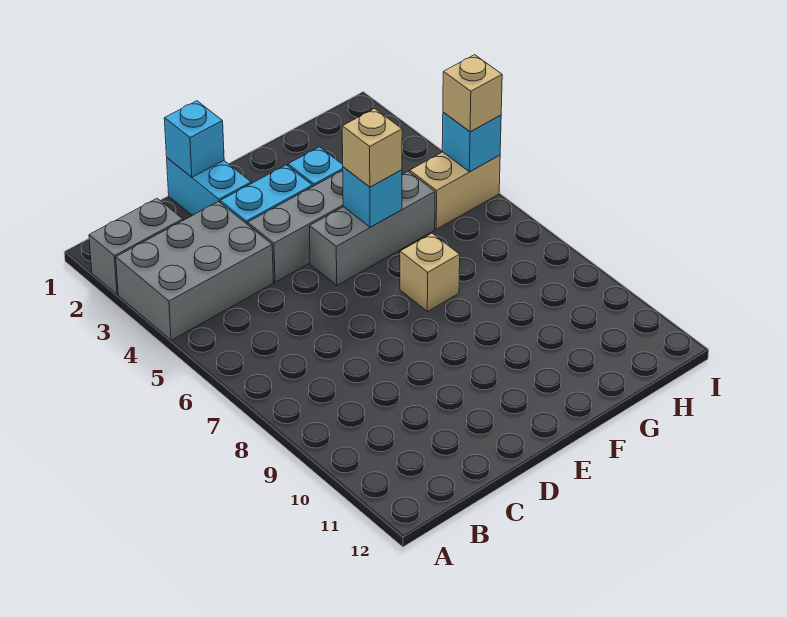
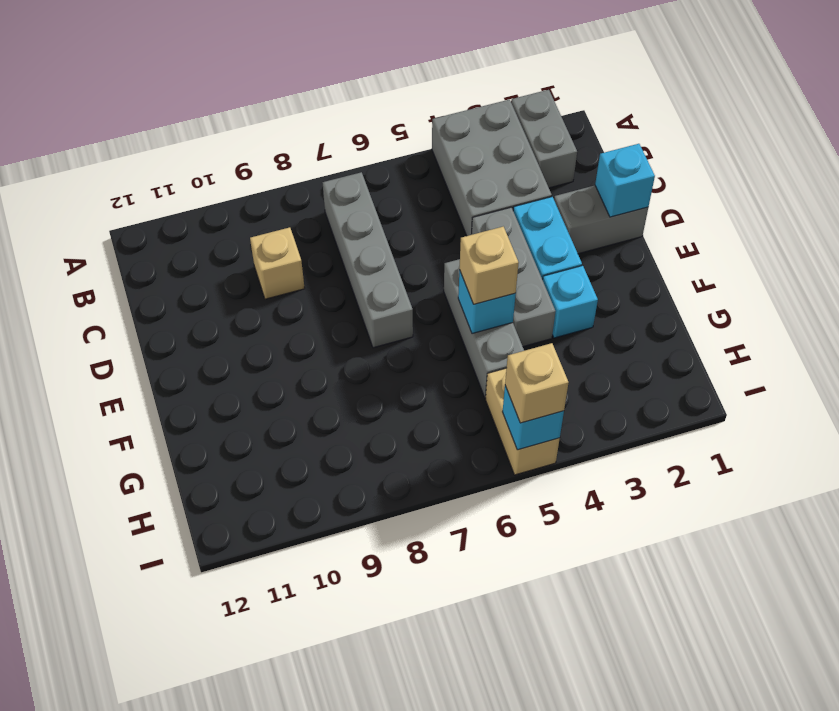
none -> grey brick B7:E7 level 1
cyan brick D1:D2 level 1 -> grey brick D1:D2 level 1
tan brick F7 level 1 -> tan brick C9 level 1

